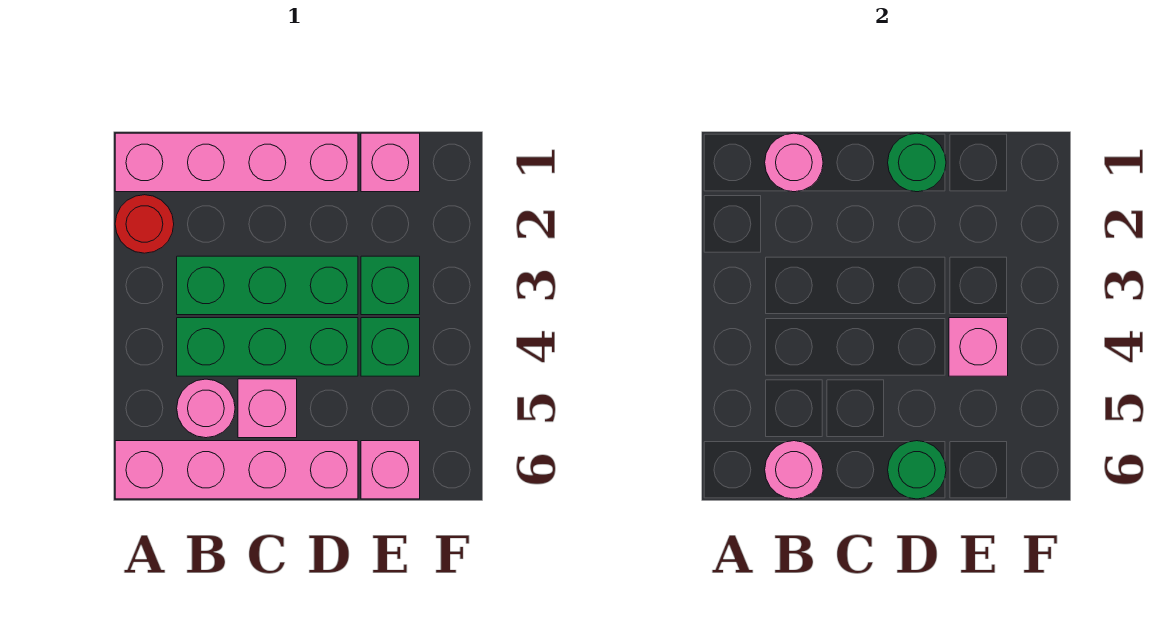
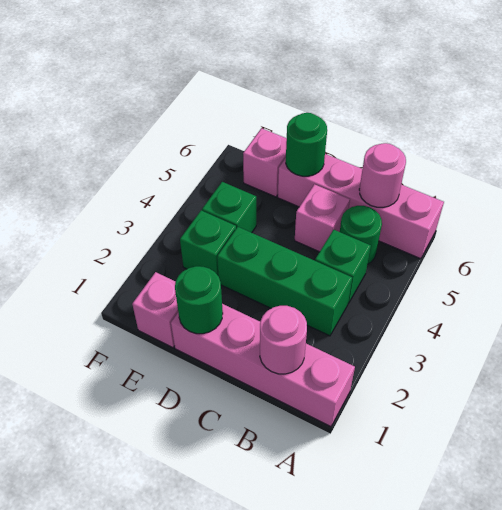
red round brick A2 level 1 -> none
green brick B4:D4 level 1 -> green brick B4 level 1
pink round brick B5 level 1 -> green round brick B5 level 1
pink brick E4 level 2 -> none

